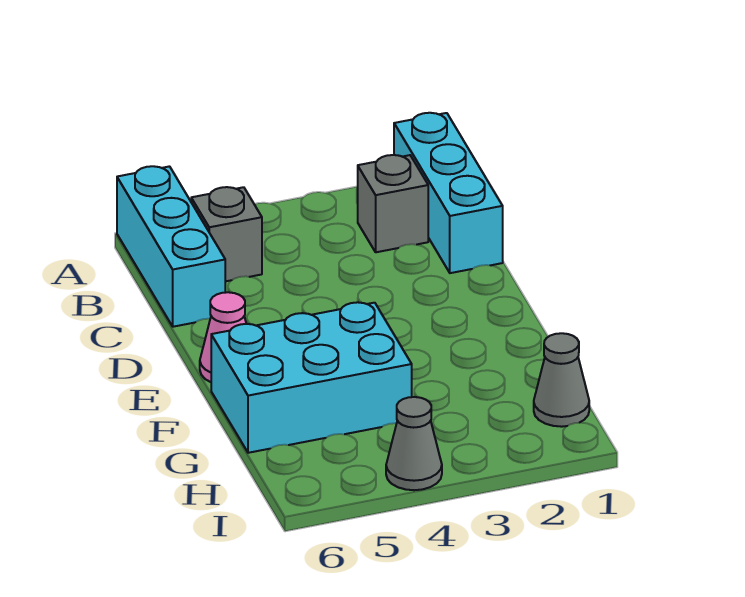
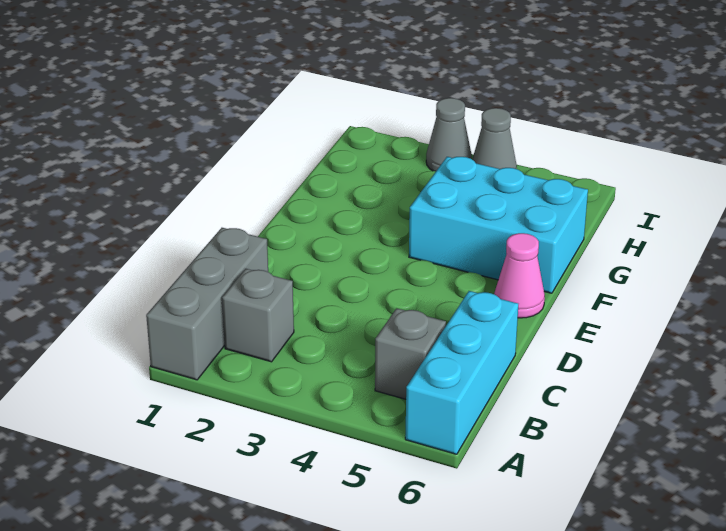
cyan brick A1:C1 level 1 -> grey brick A1:C1 level 1
grey cone H1 level 1 -> grey cone I3 level 1

